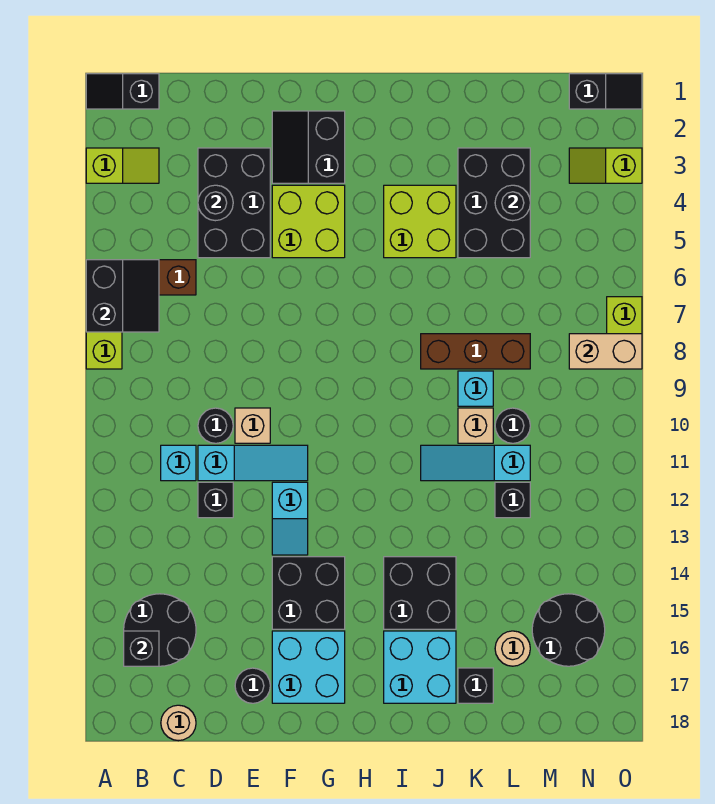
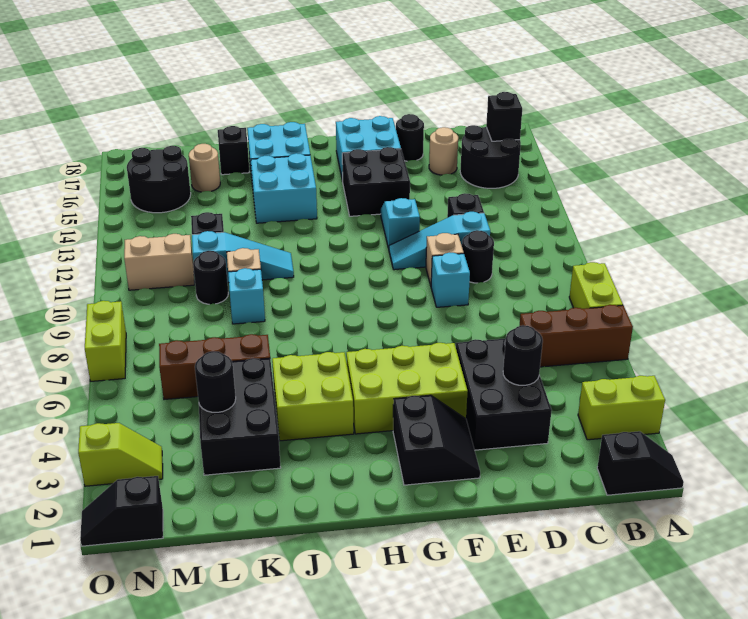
lime slope A3:B3 level 1 top A -> lime brick A3:B3 level 1
black slope A6:B7 level 2 top A -> none
cyan brick C11 level 1 -> cyan brick E9 level 1
tan round brick C18 level 1 -> tan round brick D16 level 1
lime brick F4:G5 level 1 -> lime brick F4:H5 level 1
black brick I14:J15 level 1 -> cyan brick I14:J15 level 1
brown brick J8:L8 level 1 -> brown brick K6:M6 level 1
tan brick N8:O8 level 2 -> tan brick M11:N11 level 1

